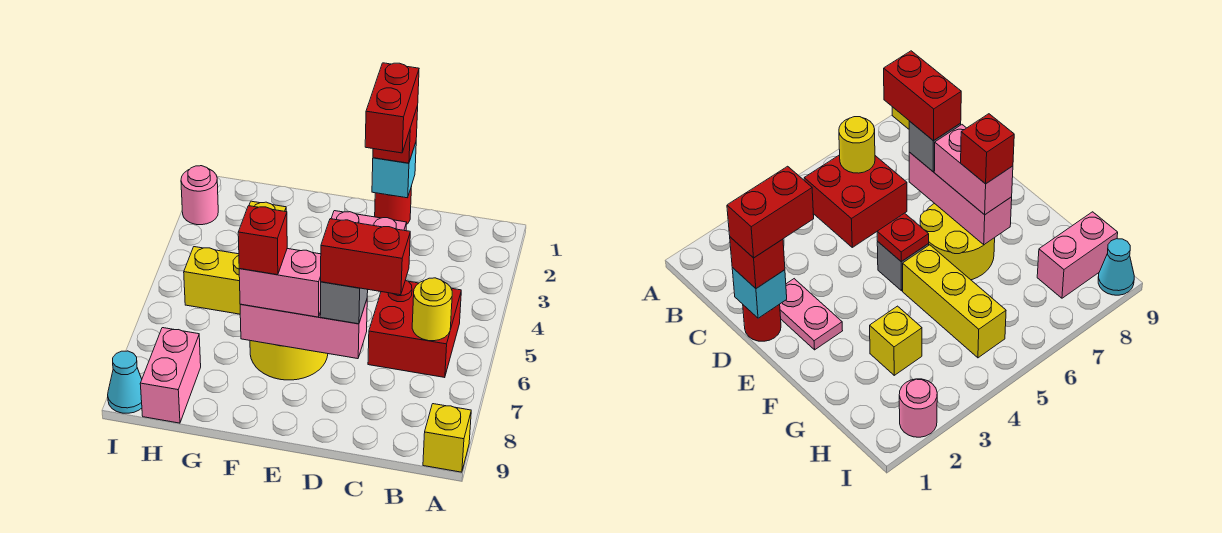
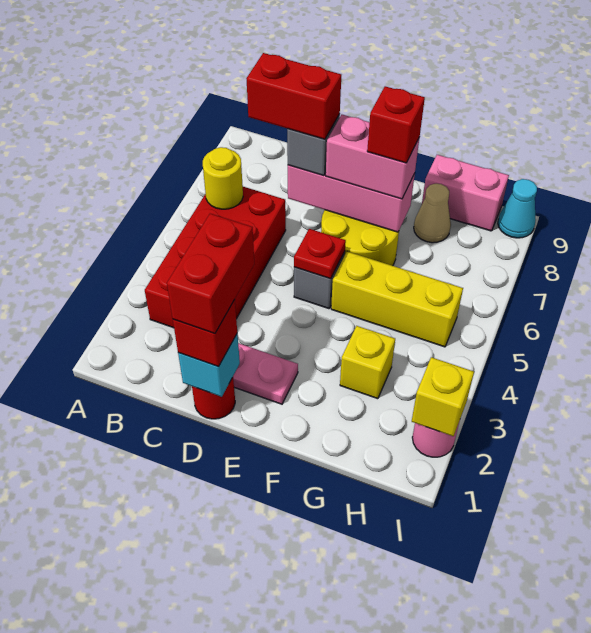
yellow brick A9 level 1 -> yellow brick I2 level 2
red brick B5:C6 level 1 -> red brick B3:C6 level 1
none -> tan cone G8 level 1
pink brick H8:H9 level 1 -> pink brick G9:H9 level 1

